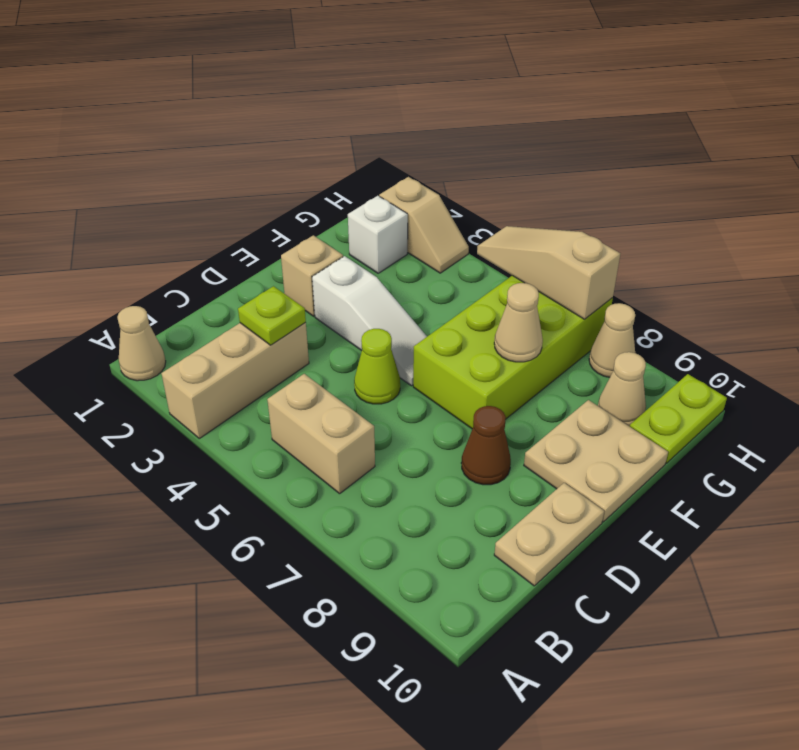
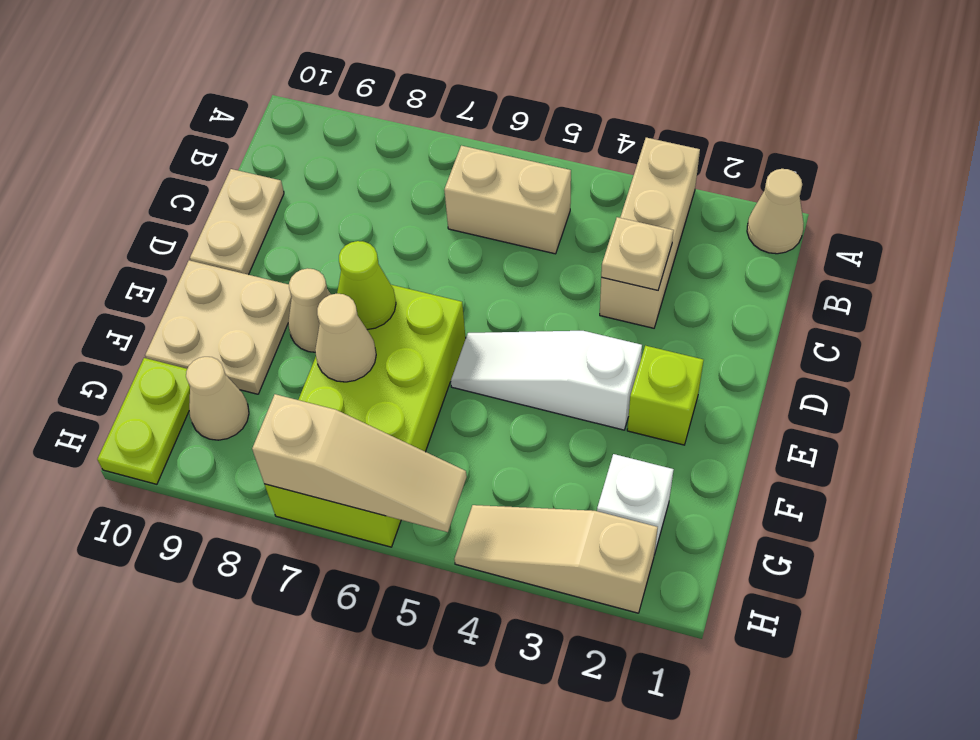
lime plate C3 level 2 -> tan plate C3 level 2
lime cone D5 level 1 -> lime cone E7 level 2
brown cone D8 level 1 -> none
tan brick E2 level 1 -> lime brick E2 level 1
tan slope H2:H3 level 1 top 2 -> tan slope H2:H4 level 1 top 2
tan cone H8 level 1 -> tan cone E8 level 1

